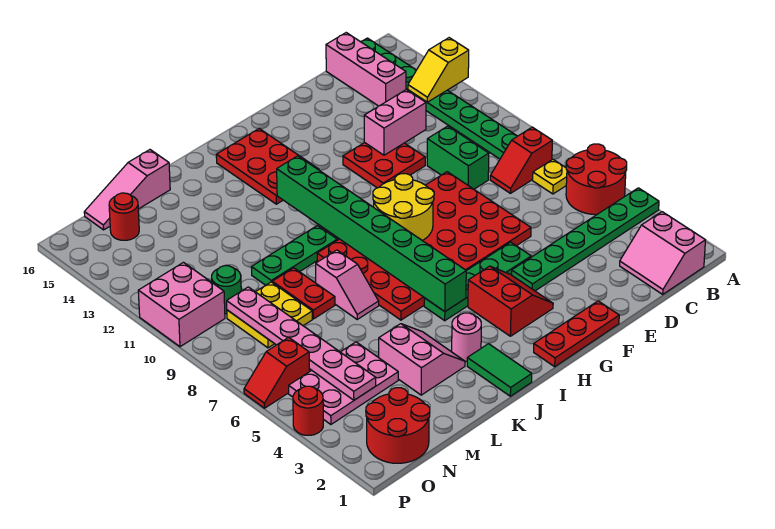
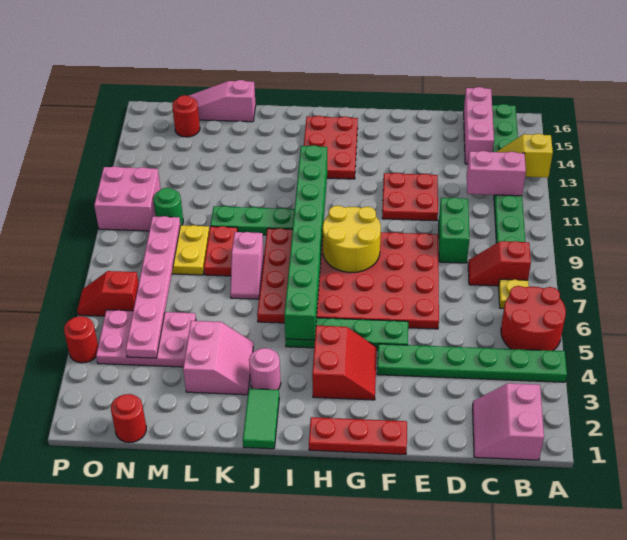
pink brick D12:E12 level 2 -> pink brick B12:C12 level 2
red round brick N1:O2 level 1 -> red round brick N1 level 1

